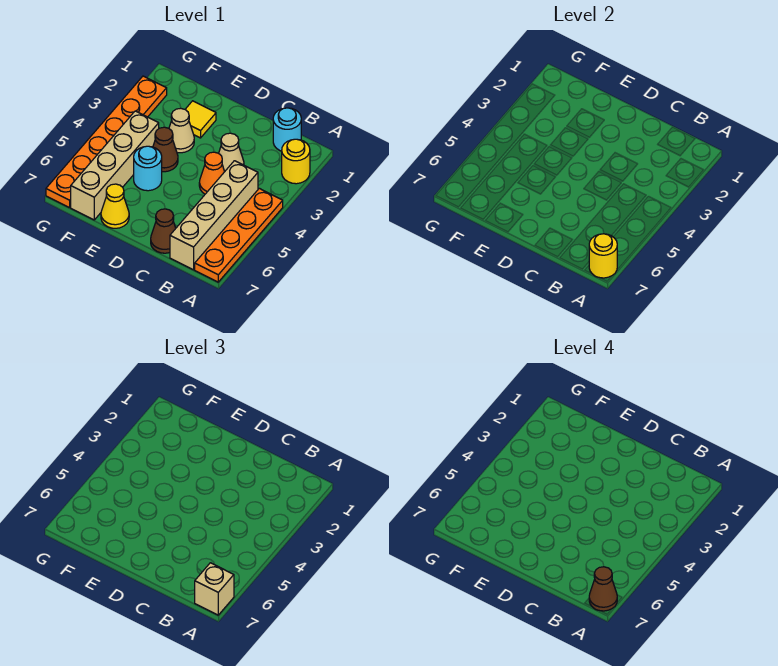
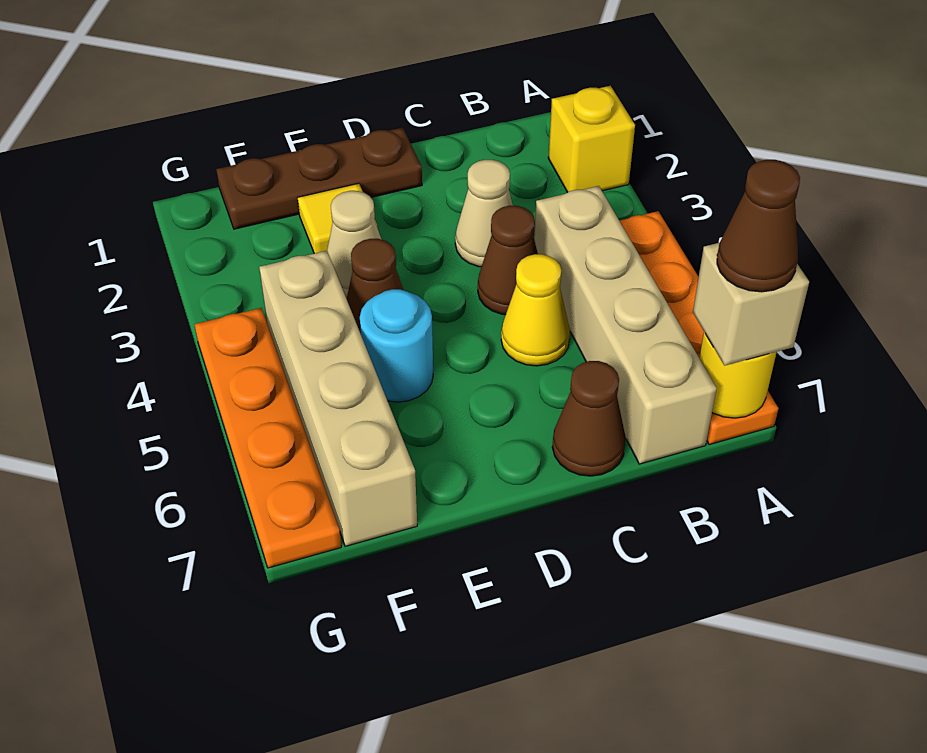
yellow round brick A2 level 1 -> yellow brick A2 level 1
cyan round brick B1 level 1 -> none
orange cone C4 level 1 -> brown cone C4 level 1
none -> brown plate D1:F1 level 1
yellow cone E7 level 1 -> yellow cone C5 level 1
orange plate G2:G7 level 1 -> orange plate G4:G7 level 1

